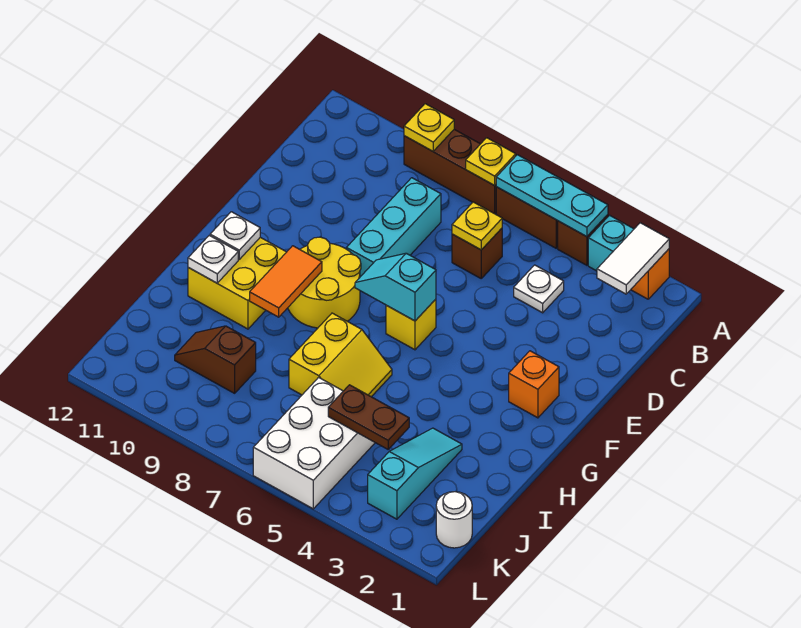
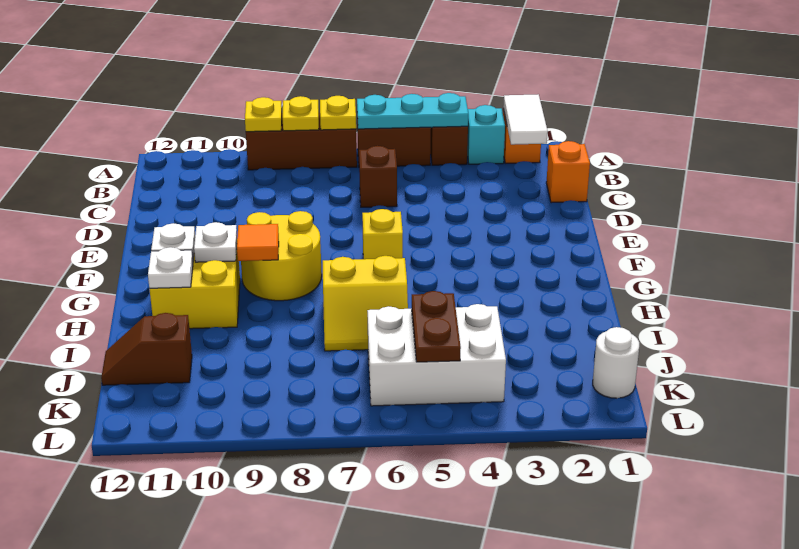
white plate C4 level 1 -> white plate G10 level 2
yellow plate C6 level 2 -> yellow plate A8 level 2
cyan brick C8:E8 level 1 -> none
orange brick F2 level 1 -> orange brick C1 level 1
cyan slope F6:F7 level 2 top 6 -> none
orange tile G9:H9 level 2 -> orange tile G9 level 2
yellow slope H6:I7 level 1 top 7 -> yellow slope H6:I7 level 1 top H
cyan slope I3:K3 level 1 top K -> none
brown plate J4:J5 level 2 -> brown plate J5:K5 level 2
white brick J5:L6 level 1 -> white brick J4:K6 level 1
brown slope J9:J10 level 1 top 9 -> brown slope J11:J12 level 1 top 11

